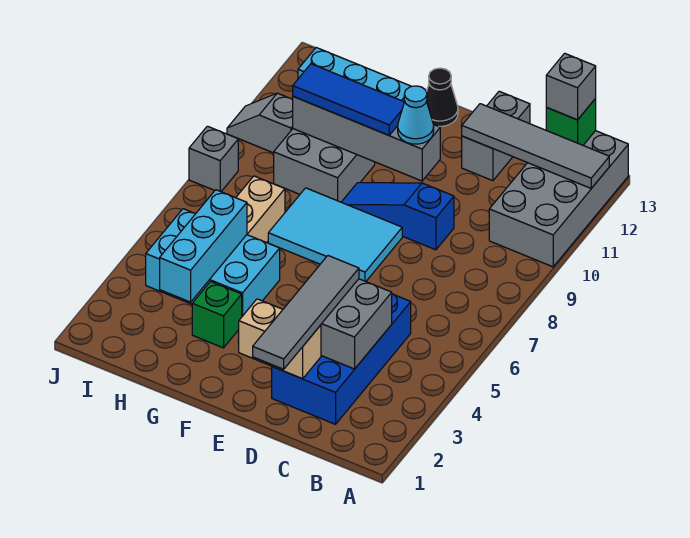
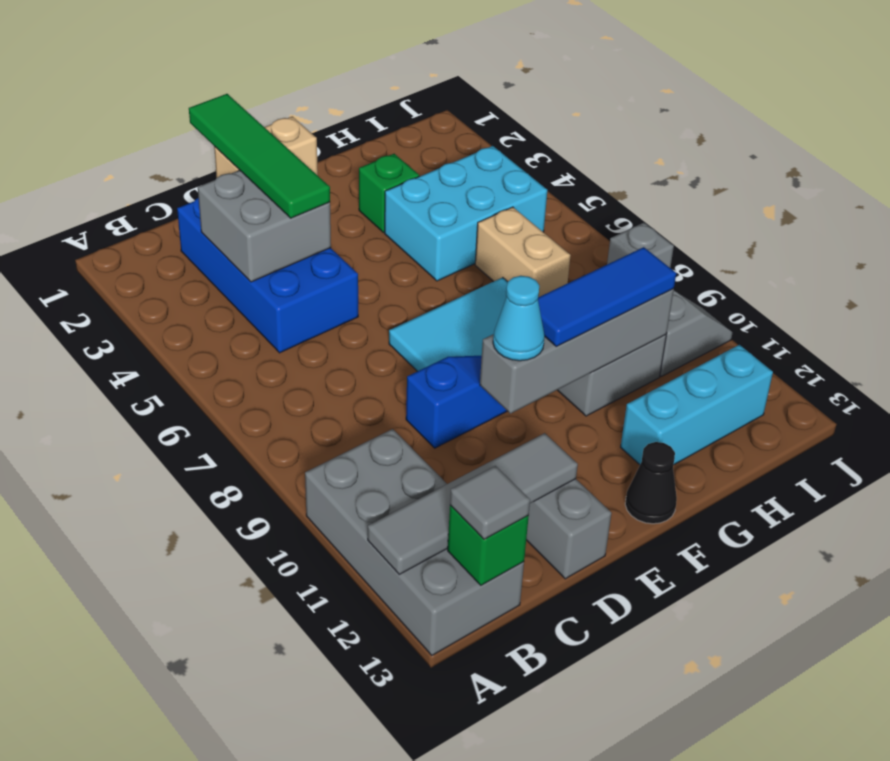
grey brick B13 level 3 -> grey tile B13 level 3
grey tile D1:D4 level 3 -> green tile D1:D4 level 3
cyan brick H3:H5 level 2 -> none

